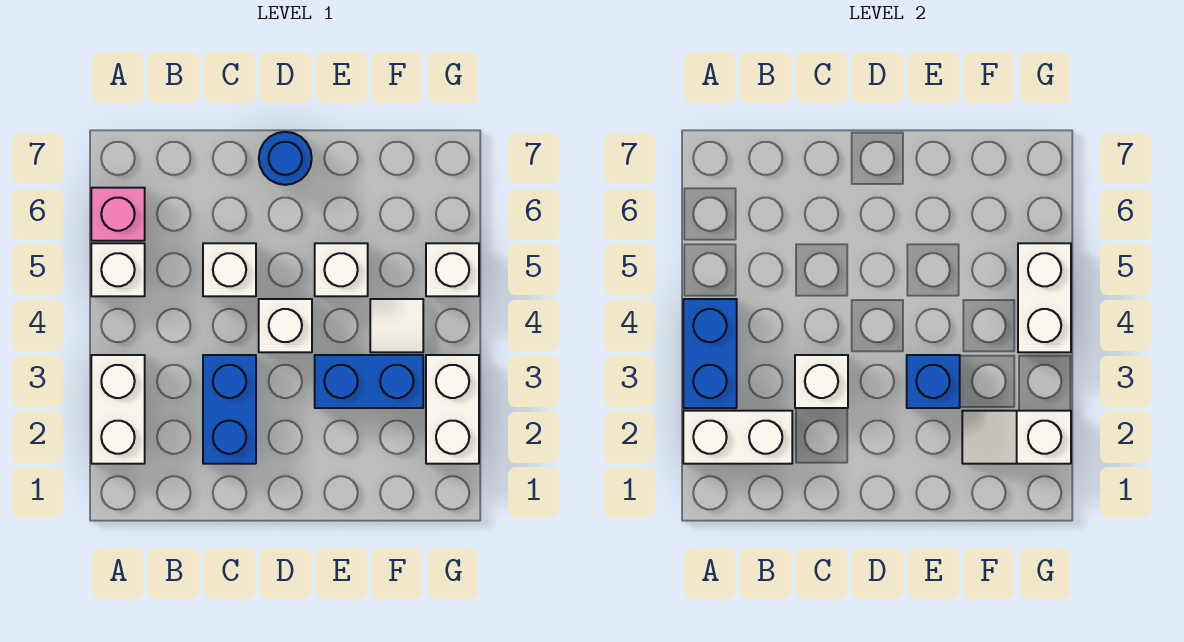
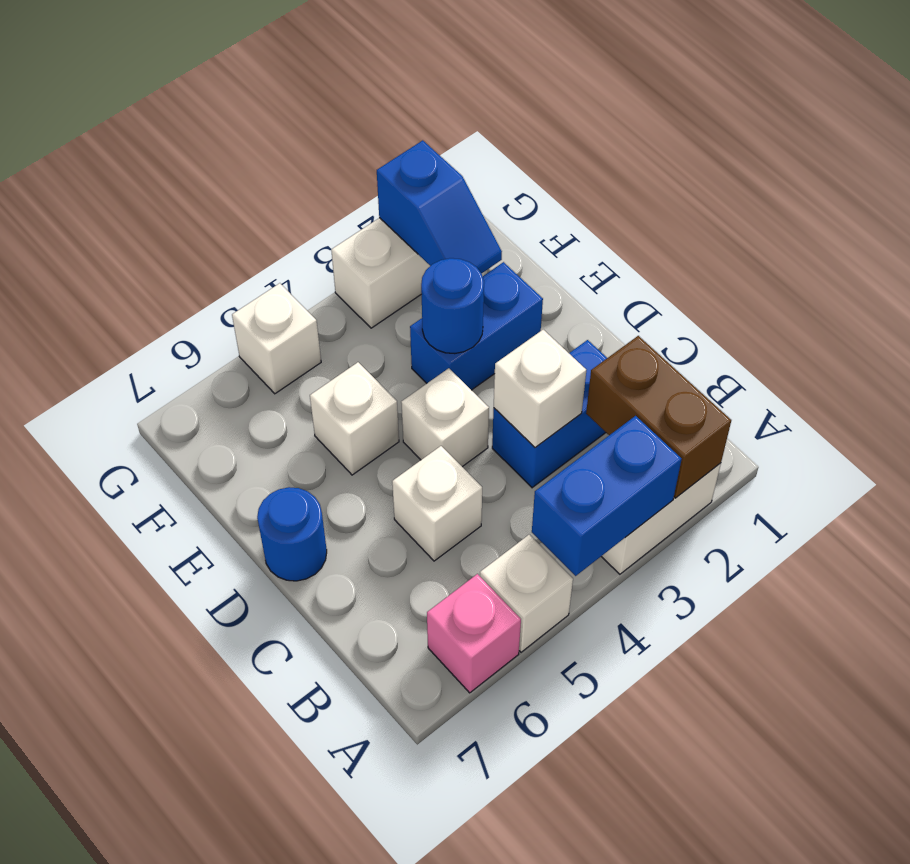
white brick A2:B2 level 2 -> brown brick A2:B2 level 2
blue brick E3:F3 level 1 -> blue brick E2:E3 level 1
blue brick E3 level 2 -> blue round brick E3 level 2
white slope F2:G2 level 2 top G -> blue slope F2:G2 level 2 top G
white tile F4 level 1 -> none
white brick G4:G5 level 2 -> none

